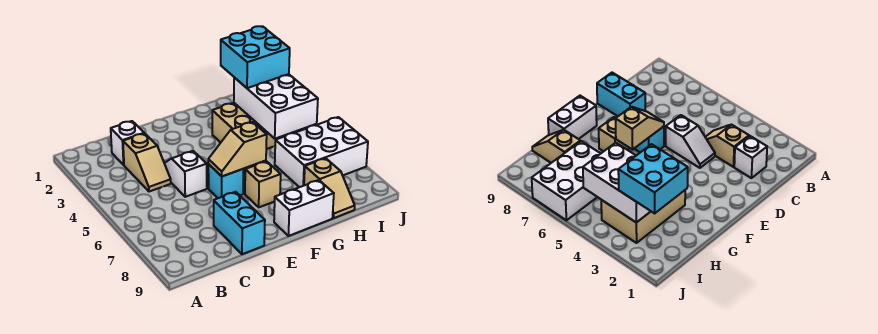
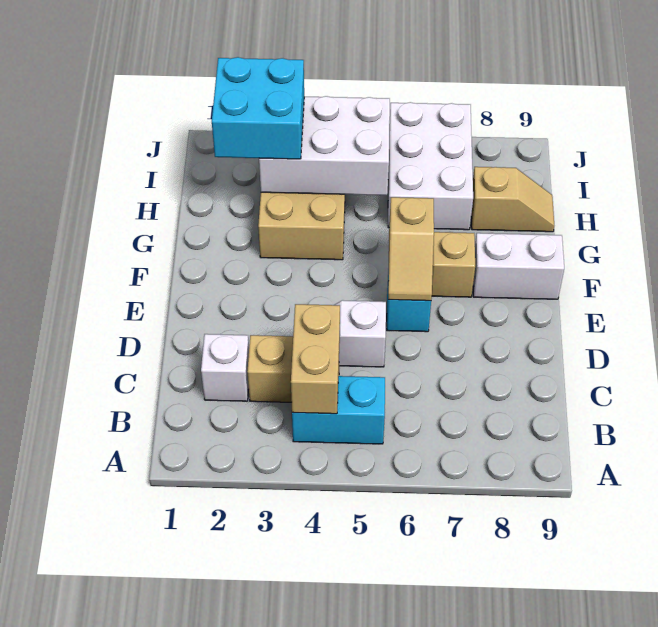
none -> tan brick B4:C4 level 2
cyan brick D8:D9 level 1 -> cyan brick B4:B5 level 1
white brick F9:G9 level 1 -> white brick F8:F9 level 1

